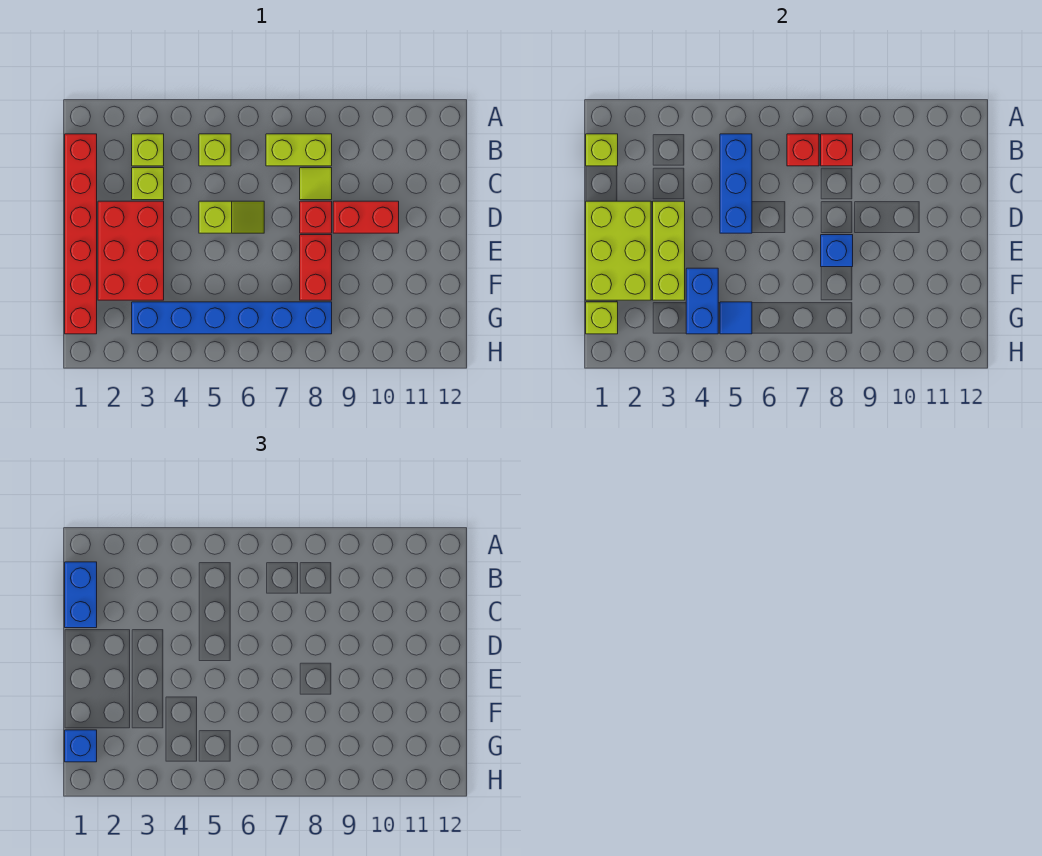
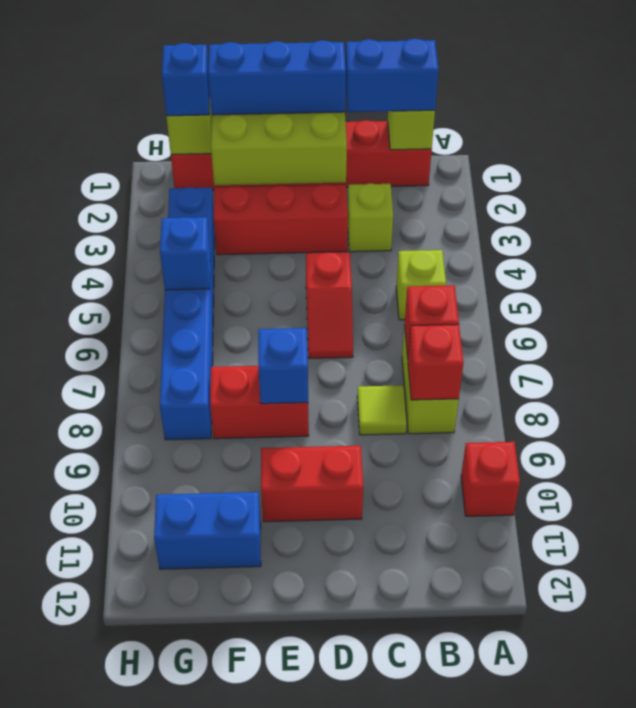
lime brick B3 level 1 -> none
blue brick B5:D5 level 2 -> blue brick D1:F1 level 3
red brick D2:F3 level 1 -> red brick D3:F3 level 1
lime brick D3:F3 level 2 -> none
lime slope D5:D6 level 1 top 5 -> red slope D5:D6 level 1 top 5
red brick D8 level 1 -> red brick A10 level 1
red brick D9:D10 level 1 -> red brick D10:E10 level 1
blue brick F4:G4 level 2 -> blue brick F11:G11 level 1
blue tile G5 level 2 -> blue brick G5 level 2

